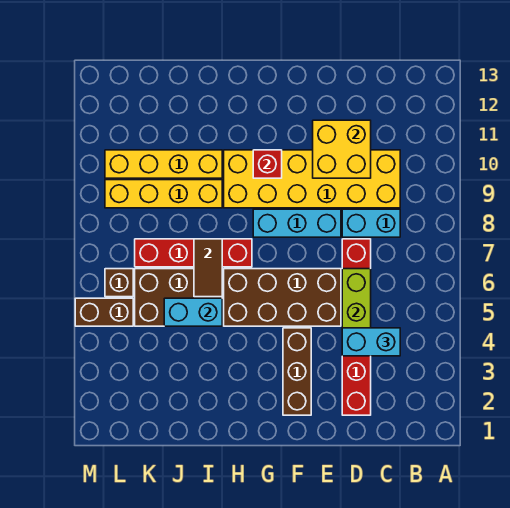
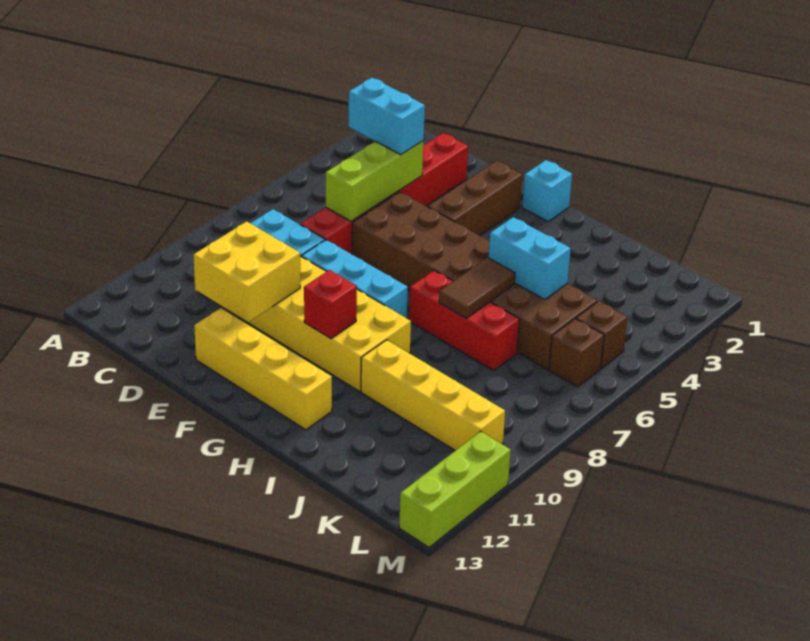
none -> cyan brick G1 level 1
red brick H7:K7 level 1 -> red brick H7:J7 level 1
yellow brick I9:L9 level 1 -> yellow brick E12:H12 level 1
brown brick L5:M5 level 1 -> brown brick L5 level 1
none -> lime brick M11:M13 level 1

